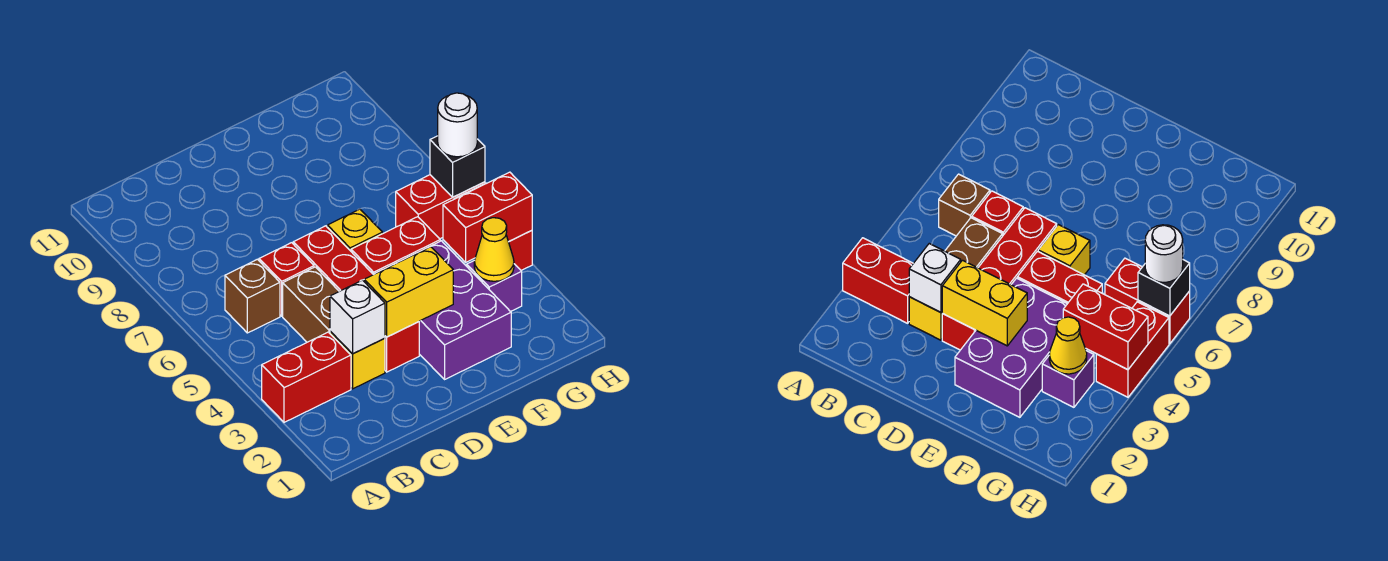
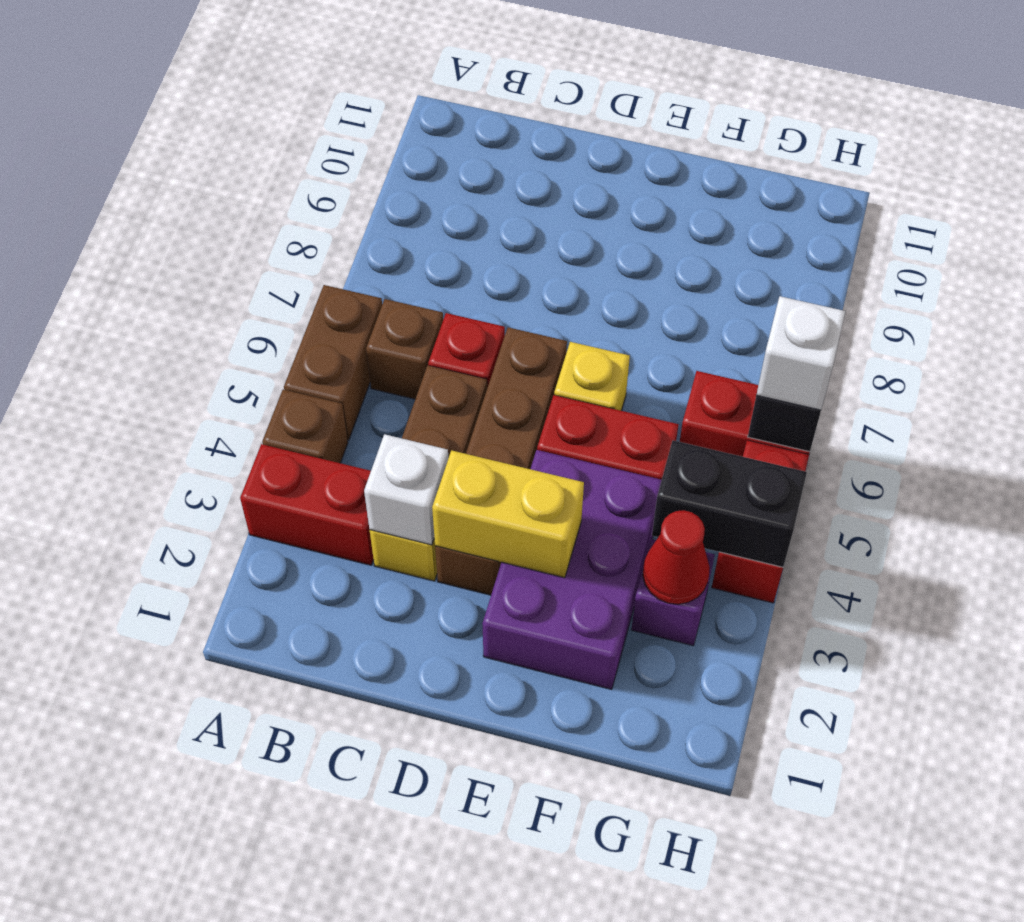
none -> brown brick A4 level 1
none -> brown brick A5:A6 level 1
red brick D3:D6 level 1 -> brown brick D3:D6 level 1
yellow cone G3 level 2 -> red cone G3 level 2
red brick G4:H4 level 2 -> black brick G4:H4 level 2
white round brick H6 level 3 -> white brick H6 level 3

